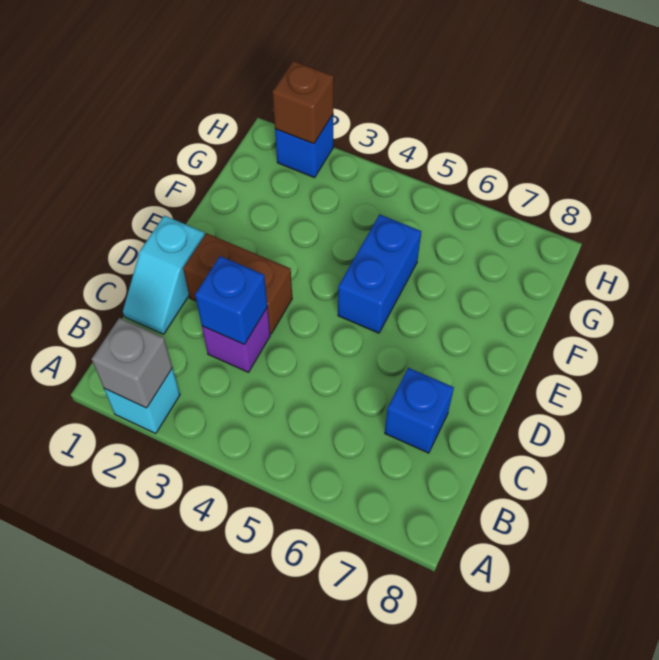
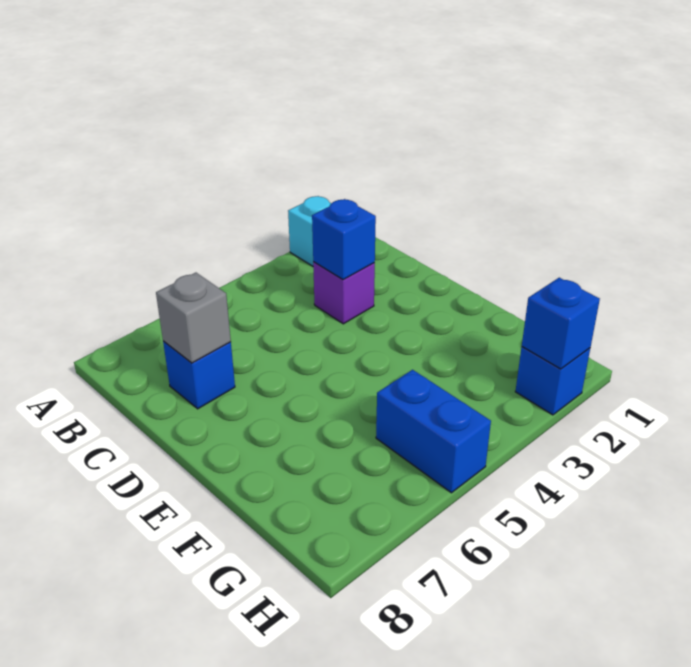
grey brick A2 level 2 -> grey brick C7 level 2
cyan slope C1:D1 level 1 top D -> none
brown brick D2:D3 level 1 -> none
blue brick E5:F5 level 1 -> blue brick G5:H5 level 1
brown brick H2 level 2 -> blue brick H2 level 2

